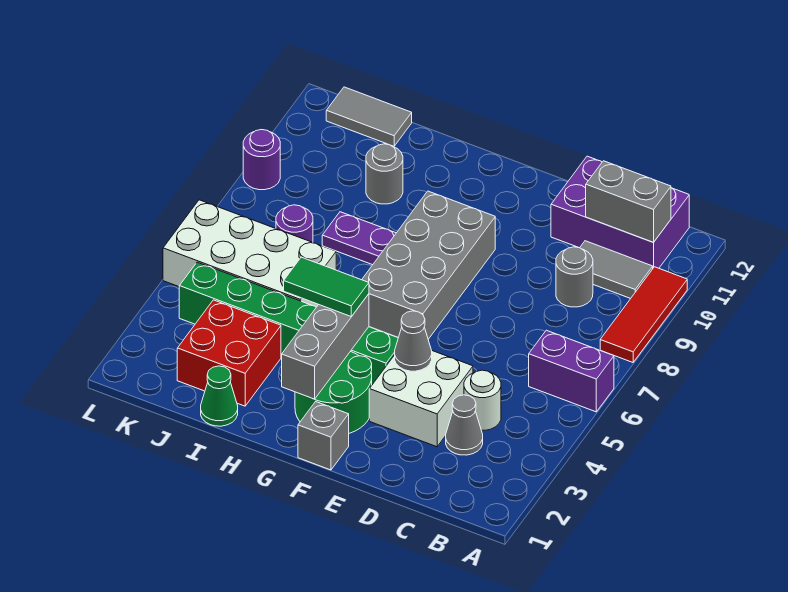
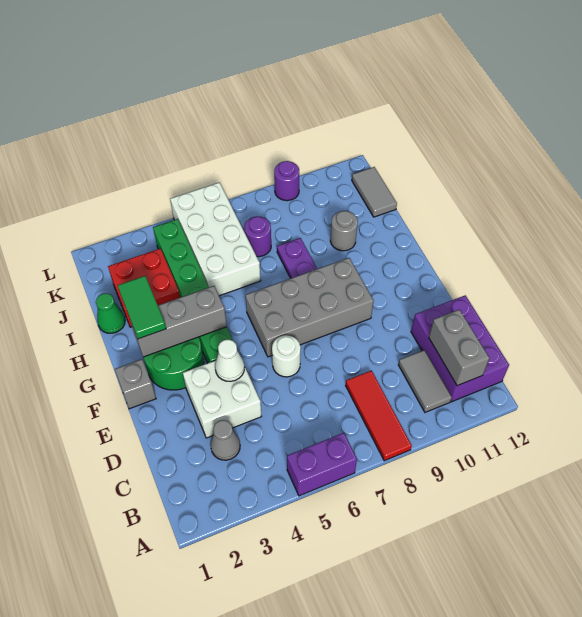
purple brick A6:B6 level 1 -> purple brick A5:A6 level 1
red tile A8:A10 level 1 -> red tile A8:C8 level 1
white round brick C4 level 1 -> white round brick E6 level 1
grey round brick C9 level 1 -> none
grey cone E4 level 2 -> white cone E4 level 2
green tile G4:H4 level 3 -> green tile G2:H2 level 3

